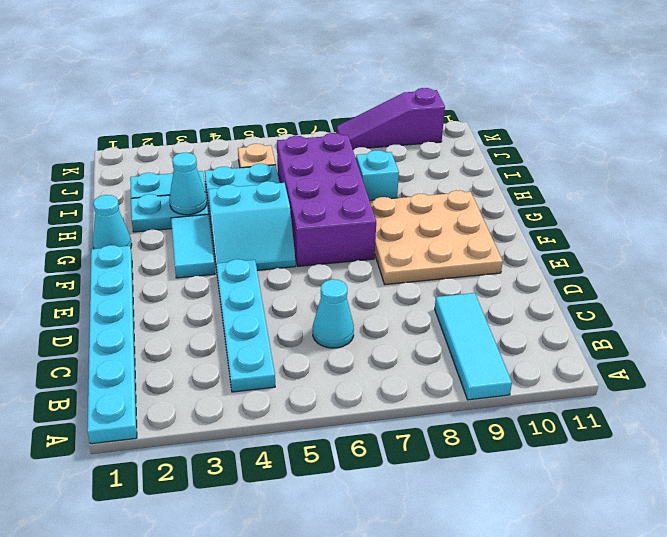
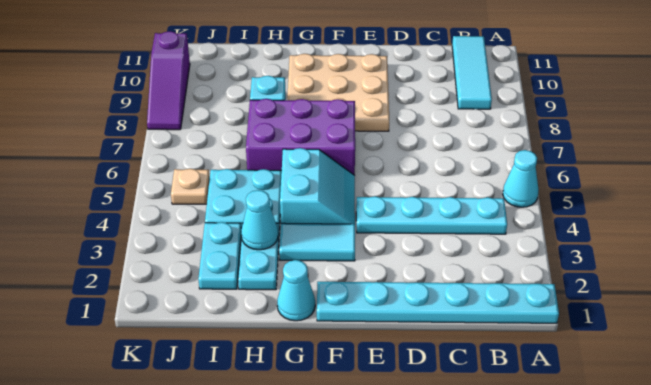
cyan tile A9:C9 level 1 -> cyan tile B9:B11 level 1
cyan cone C6 level 1 -> cyan cone A5 level 1
purple brick F6:I7 level 1 -> purple brick F6:H7 level 1

